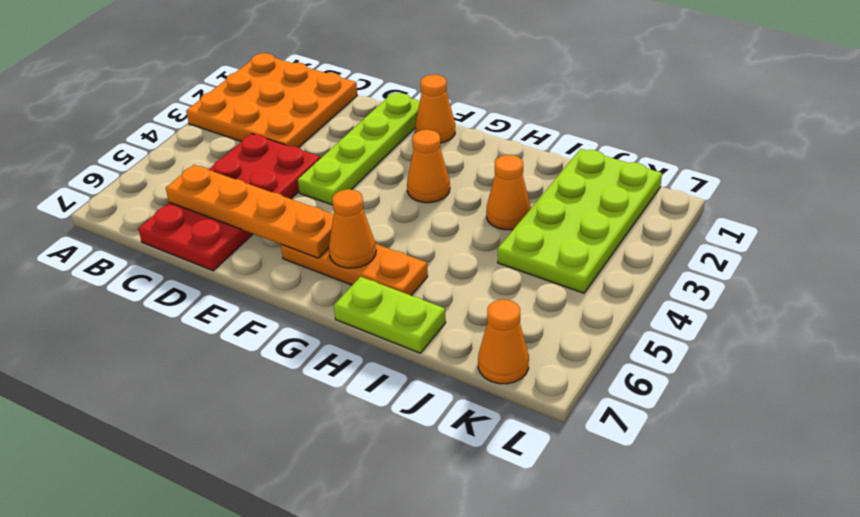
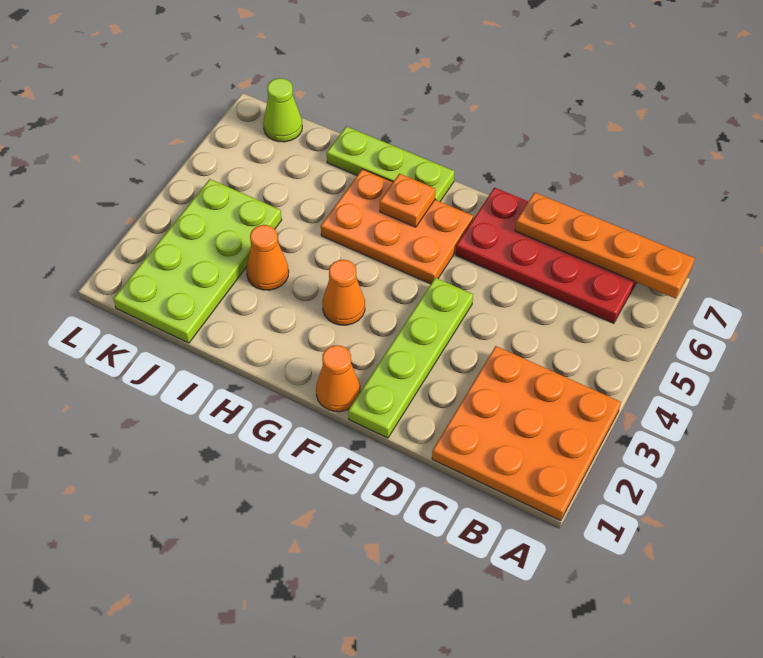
red plate C4:D7 level 1 -> red plate B6:E7 level 1
orange plate C6:F6 level 2 -> orange plate A7:D7 level 2
orange plate F6:H6 level 1 -> orange plate F5:H6 level 1
orange cone G6 level 2 -> orange plate G6 level 2
lime plate H7:I7 level 1 -> lime plate G7:I7 level 1
orange cone K7 level 1 -> lime cone K7 level 1

